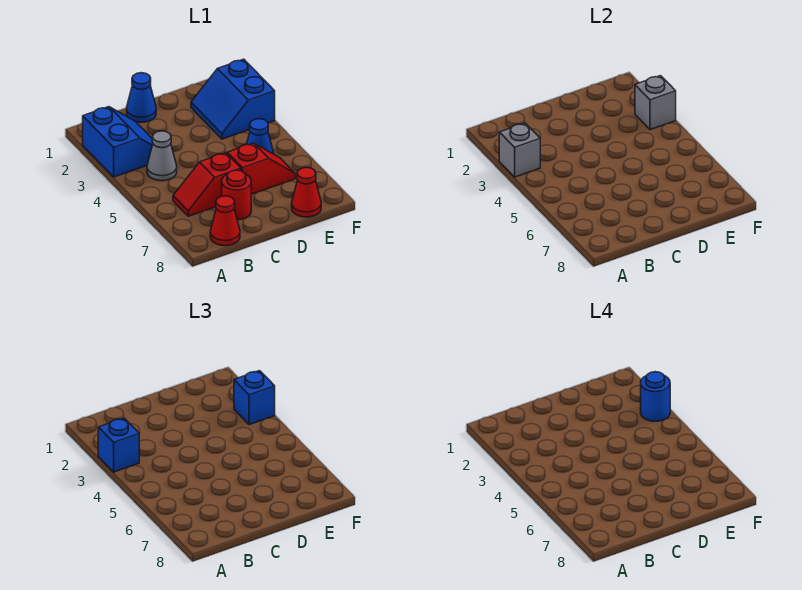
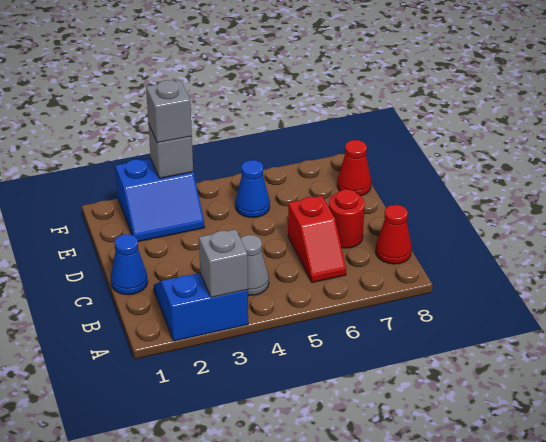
blue brick A3 level 3 -> none
red slope D6:E6 level 1 top D -> none
blue brick F3 level 3 -> grey brick F3 level 3
blue round brick F3 level 4 -> none

